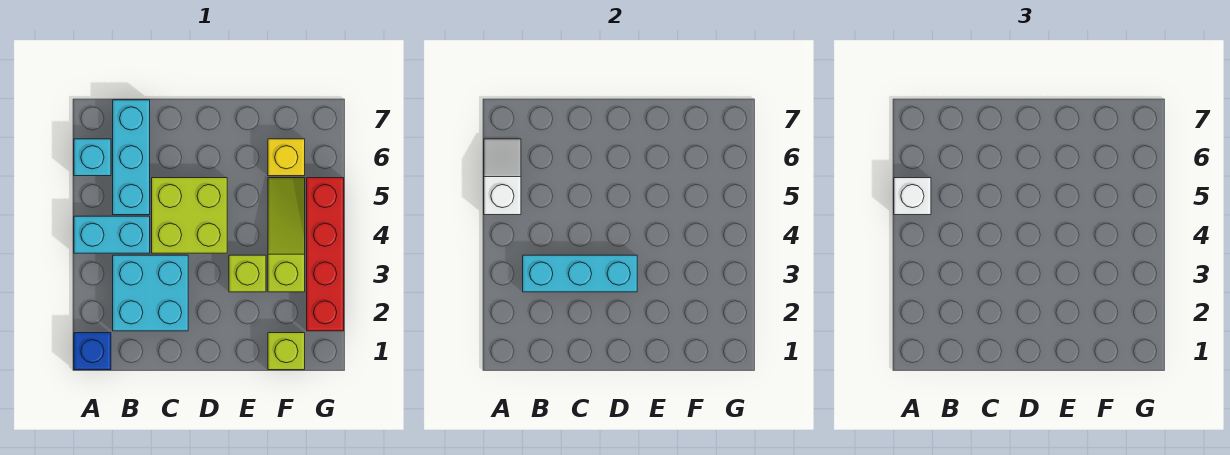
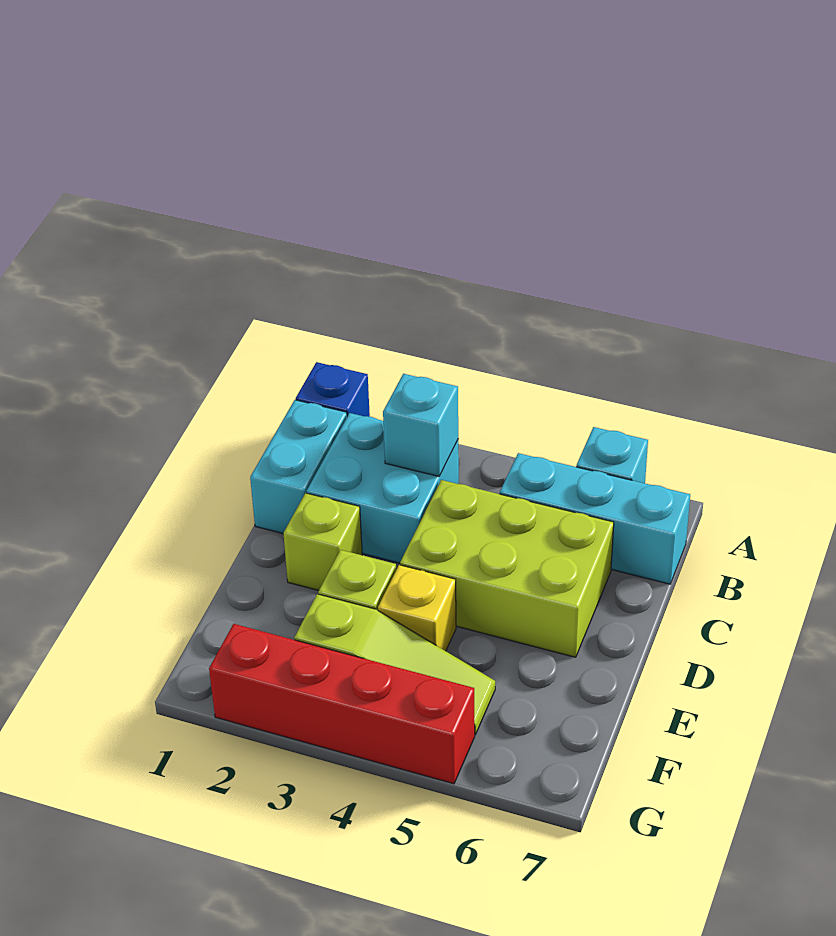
cyan brick A4:B4 level 1 -> cyan brick B1:C1 level 1
white slope A5:A6 level 2 top 5 -> none
white brick A5 level 3 -> none
cyan brick B3:D3 level 2 -> cyan brick B3 level 2
lime brick C4:D5 level 1 -> lime brick C4:D6 level 1
lime brick F1 level 1 -> lime brick D2 level 1
yellow brick F6 level 1 -> yellow brick E4 level 1

